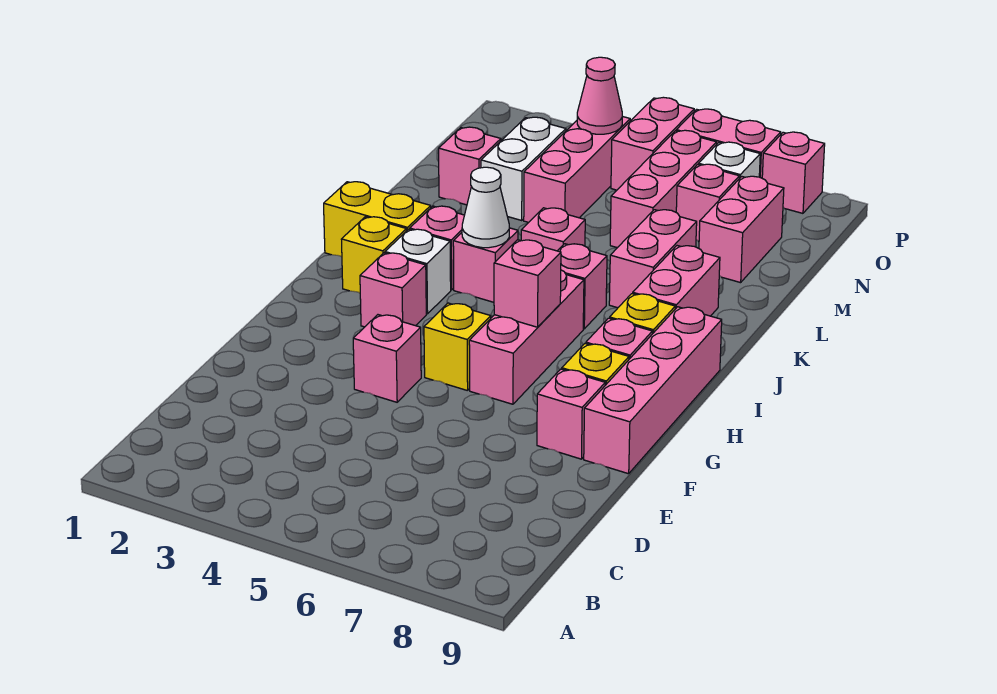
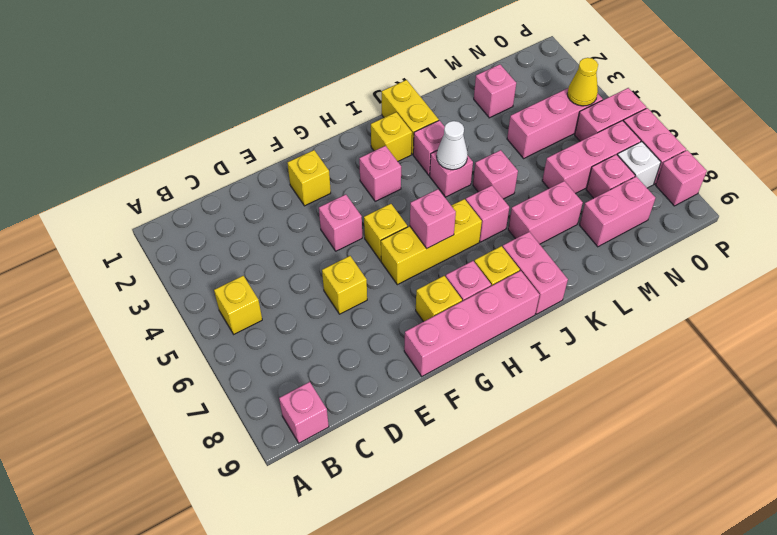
none -> yellow brick B5 level 1
none -> yellow brick E6 level 1
none -> yellow brick F2 level 1
pink brick F8 level 1 -> pink brick B9 level 1
pink brick G6:I6 level 1 -> yellow brick G6:I6 level 1
white brick I3 level 1 -> none
pink brick J8:K8 level 1 -> pink brick J8:J9 level 1
white brick M3:N3 level 1 -> none
pink cone O4 level 2 -> yellow cone O4 level 2

